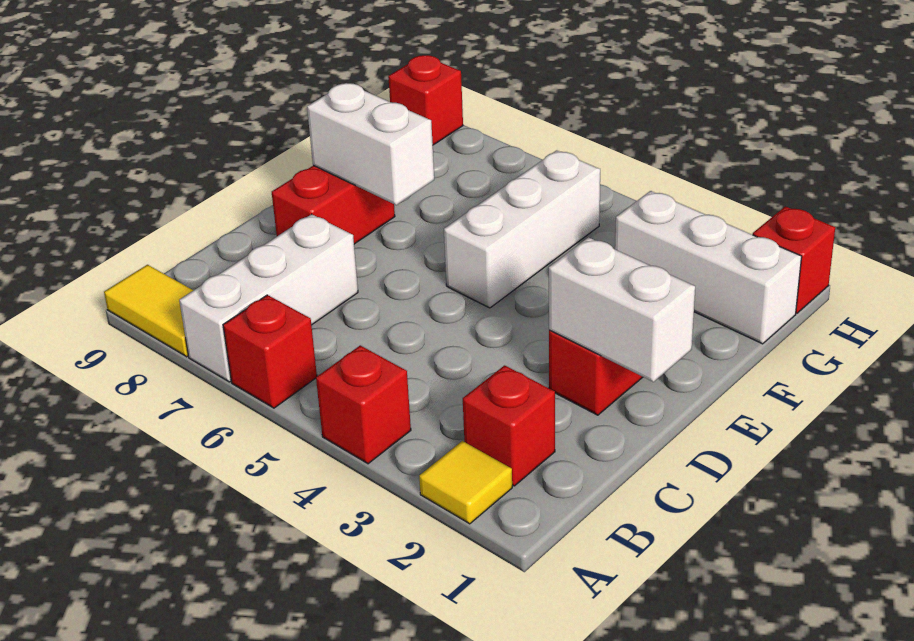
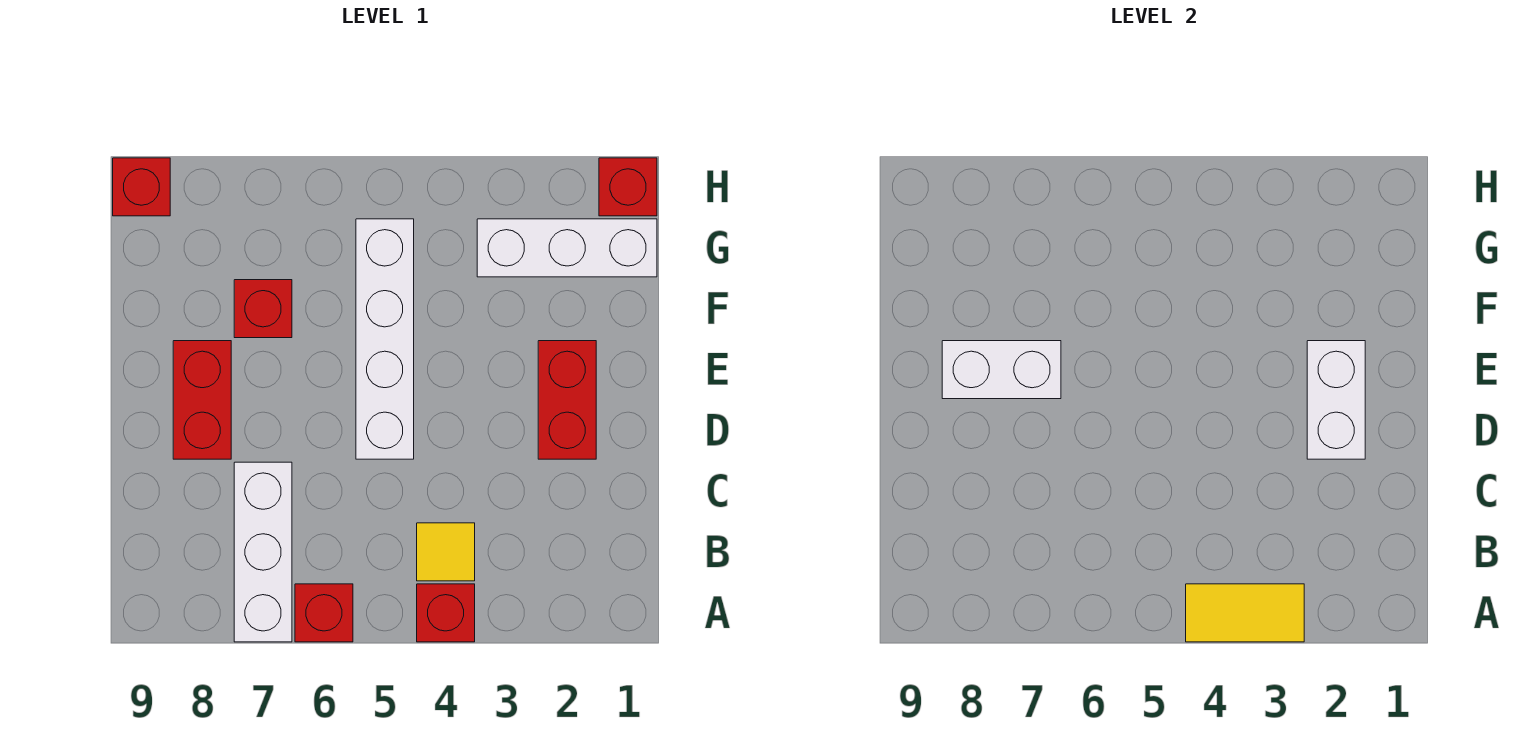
yellow tile A2 level 1 -> yellow tile B4 level 1
yellow tile A8:A9 level 1 -> yellow tile A3:A4 level 2
red brick B2 level 1 -> red brick F7 level 1
white brick D1:D2 level 2 -> white brick D2:E2 level 2
white brick E5:G5 level 1 -> white brick D5:G5 level 1

